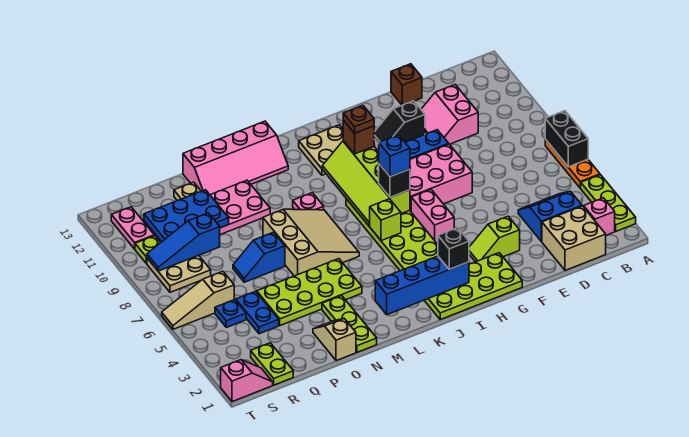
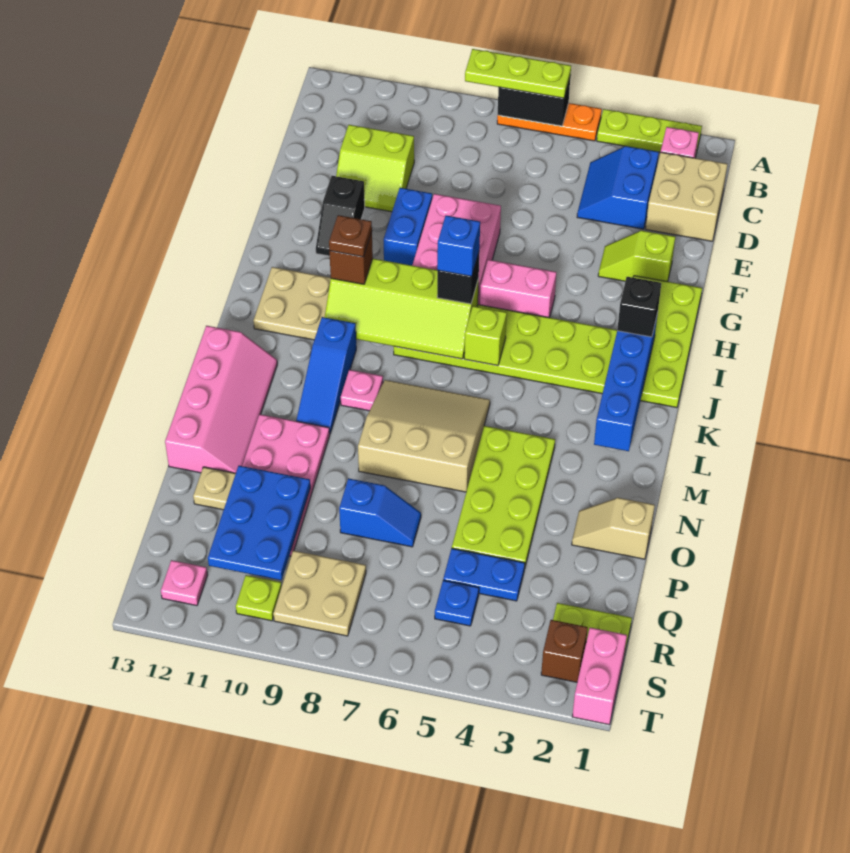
pink slope D10:E11 level 1 top D -> lime slope D10:E11 level 1 top D
brown brick E13 level 1 -> brown brick S2 level 1
lime slope F3:G3 level 1 top F -> lime slope F2:F3 level 1 top 2
lime plate N1:N3 level 1 -> lime plate A6:A8 level 3
blue slope O7:P7 level 1 top O -> blue slope P7:P8 level 1 top 8
blue slope Q9:S9 level 2 top Q -> blue slope K10:M10 level 1 top K
tan slope R6:T6 level 1 top R -> none
pink slope S1:T1 level 1 top T -> pink brick S1:T1 level 1
pink plate S11:S12 level 1 -> pink plate S12 level 1

